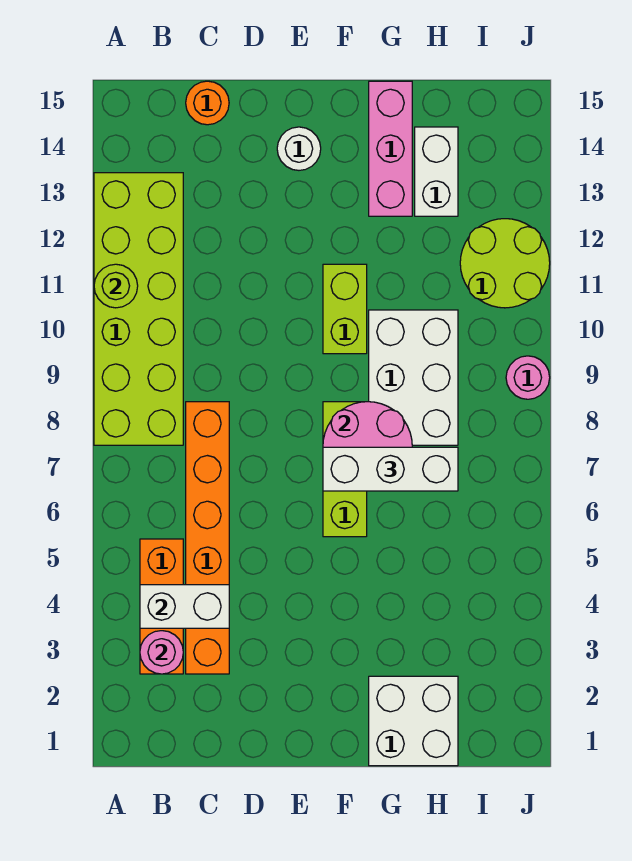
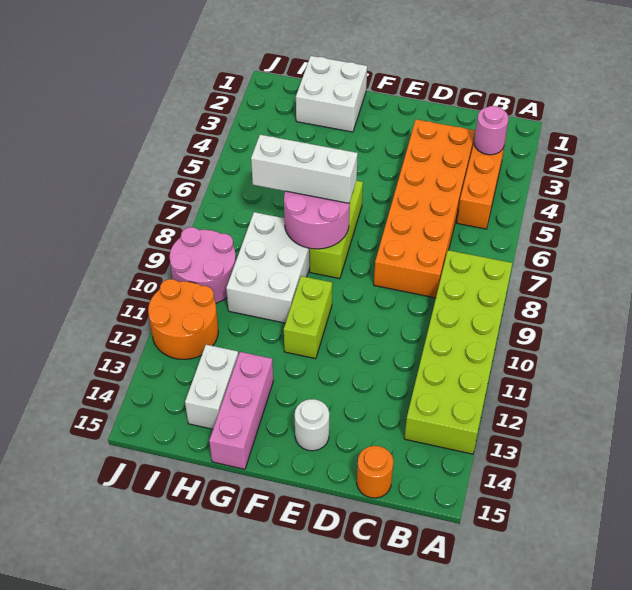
lime round brick A11 level 2 -> none
white brick B4:C4 level 2 -> none
orange brick C3:C8 level 1 -> orange brick C3:D8 level 1
lime round brick I11:J12 level 1 -> orange round brick I11:J12 level 1
pink round brick J9 level 1 -> pink round brick I9:J10 level 1

